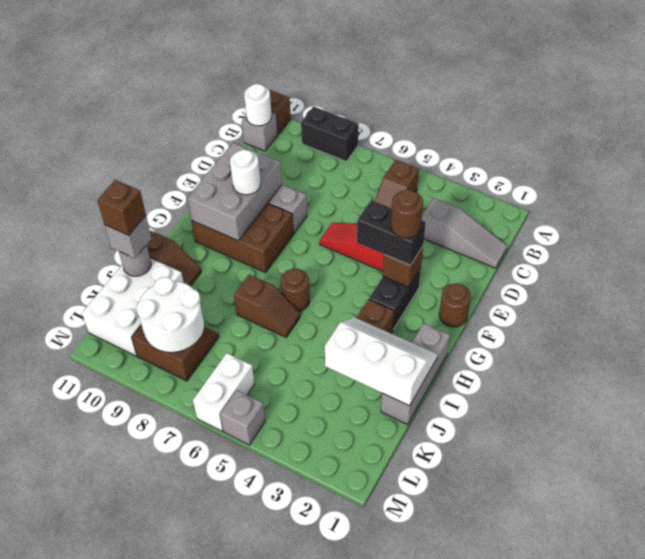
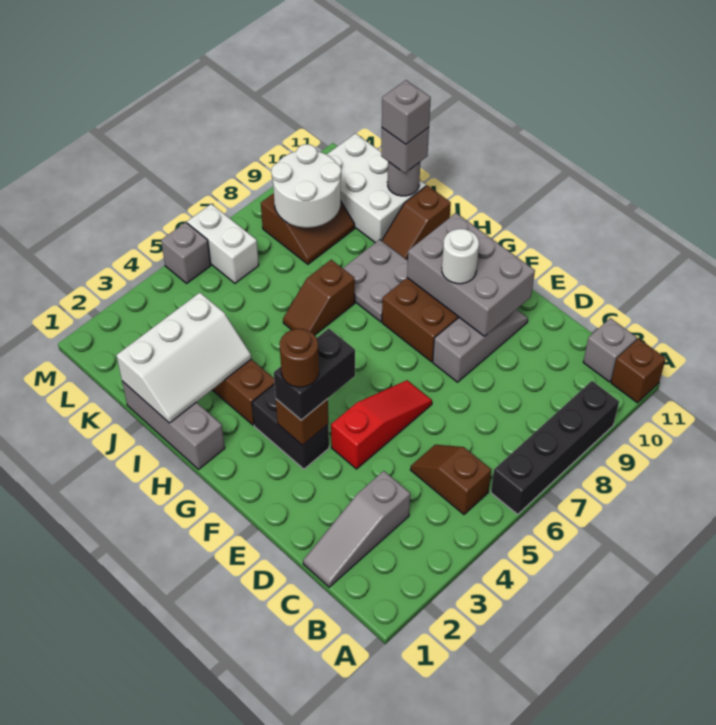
black brick A8:A9 level 1 -> black brick A6:A9 level 1
white round brick B11 level 2 -> none
brown round brick F1 level 1 -> none
brown round brick H6 level 1 -> none
none -> grey plate H8:I9 level 1
brown brick J11 level 4 -> grey brick J11 level 4

